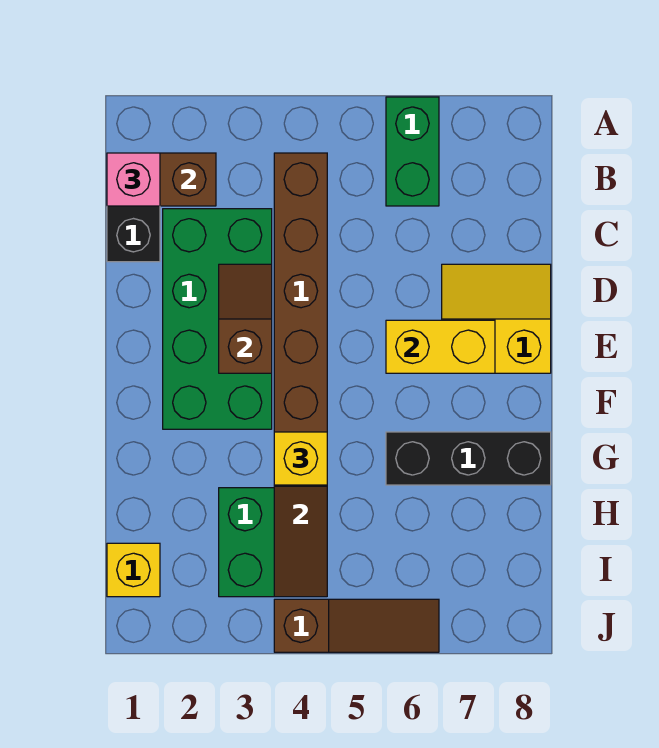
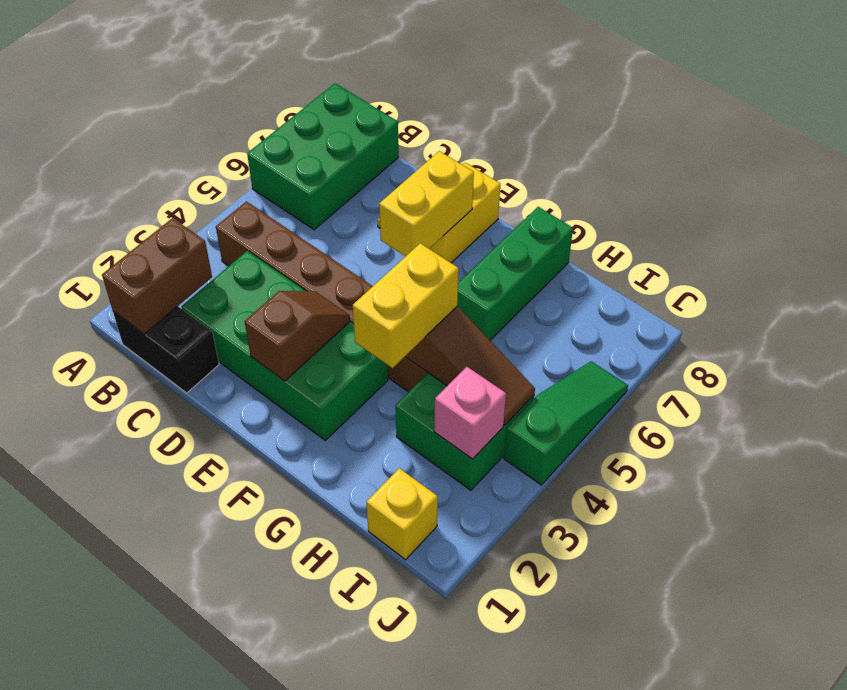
green brick A6:B6 level 1 -> green brick A6:B8 level 1
pink brick B1 level 3 -> pink brick I3 level 2
brown slope D3:E3 level 2 top E -> brown slope E2:E3 level 2 top 2
yellow brick G4 level 3 -> yellow brick G3:G4 level 3
black brick G6:G8 level 1 -> green brick G6:G8 level 1
brown slope J4:J6 level 1 top 4 -> green slope J4:J6 level 1 top 4

